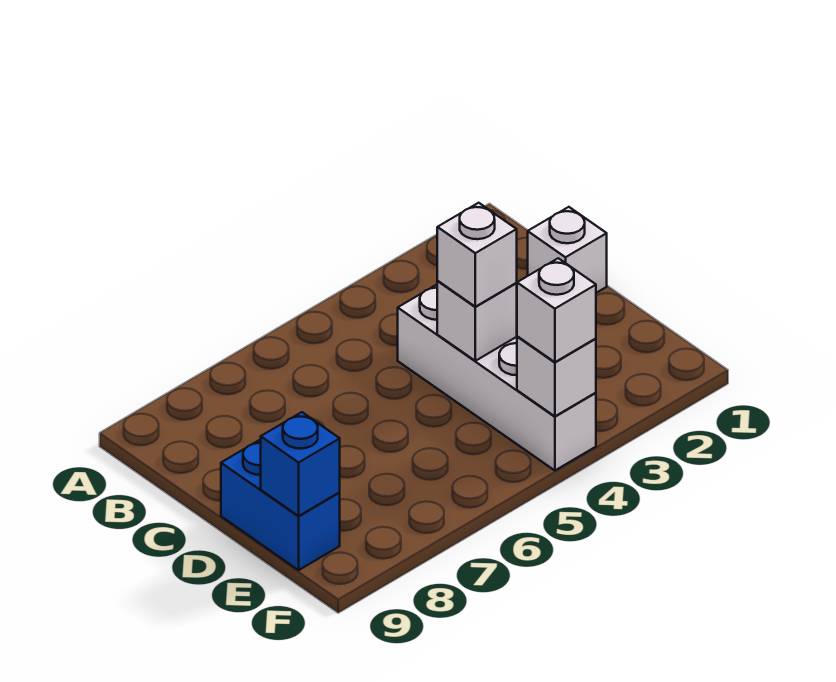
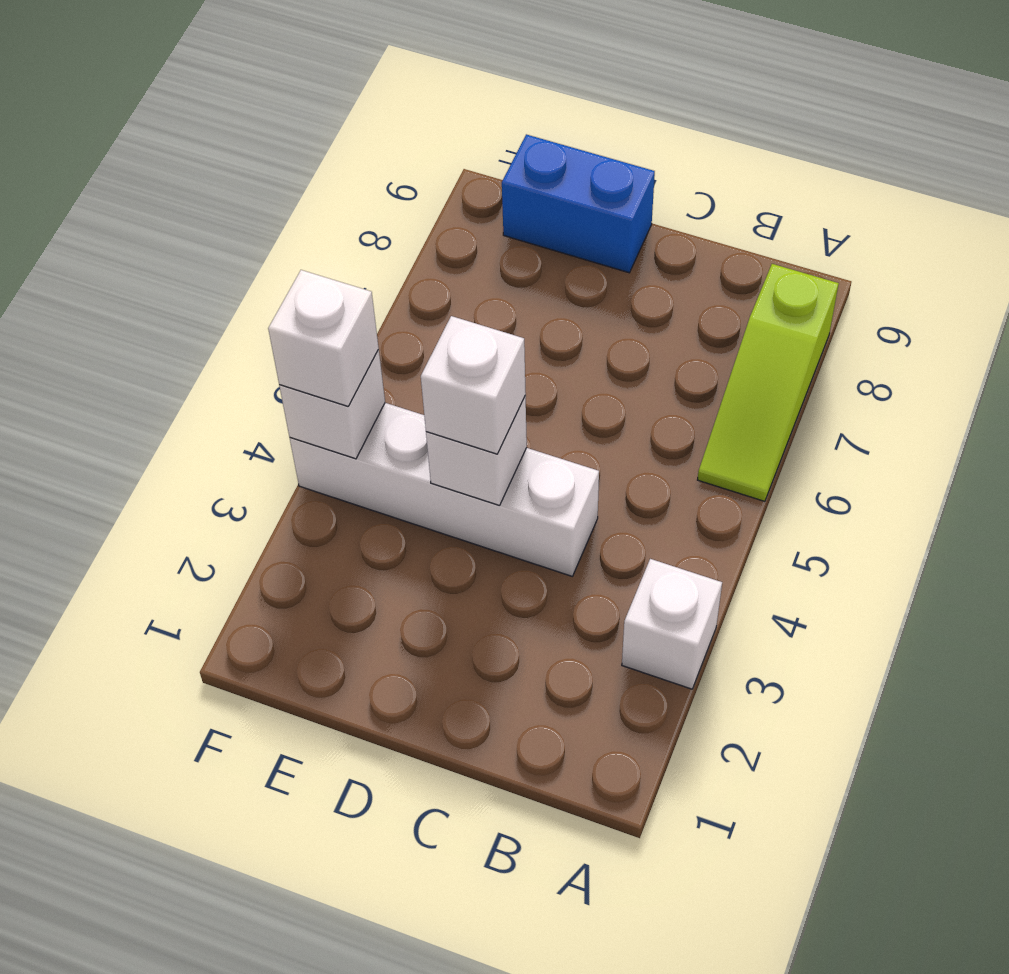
none -> lime slope A6:A8 level 1 top 8
white brick C1 level 1 -> white brick A3 level 1
blue brick E9 level 2 -> none

